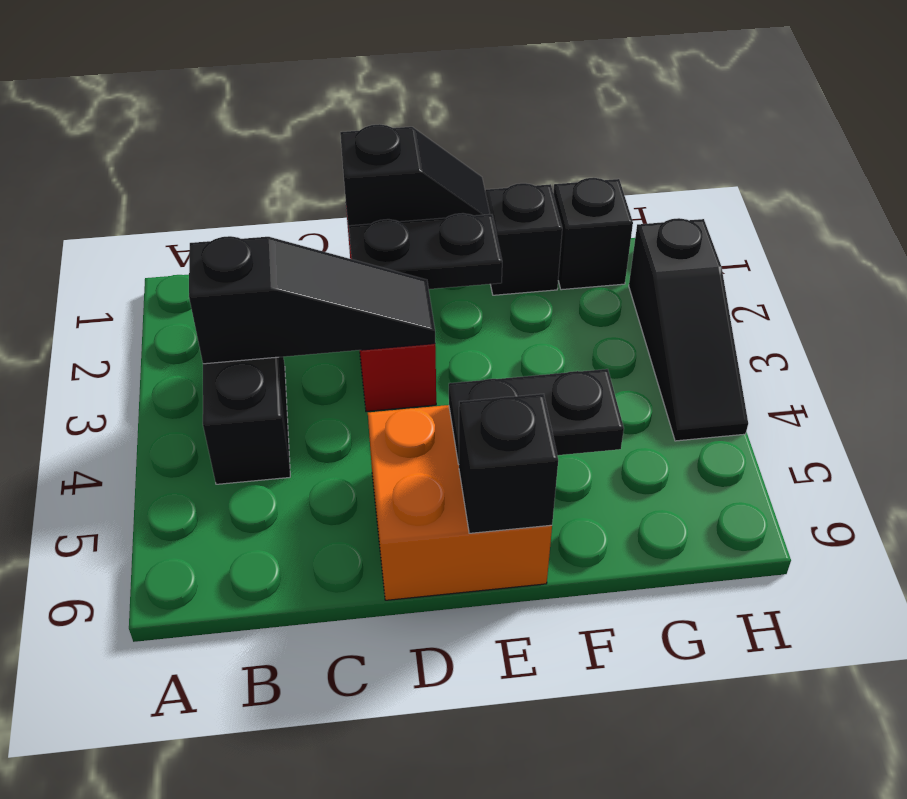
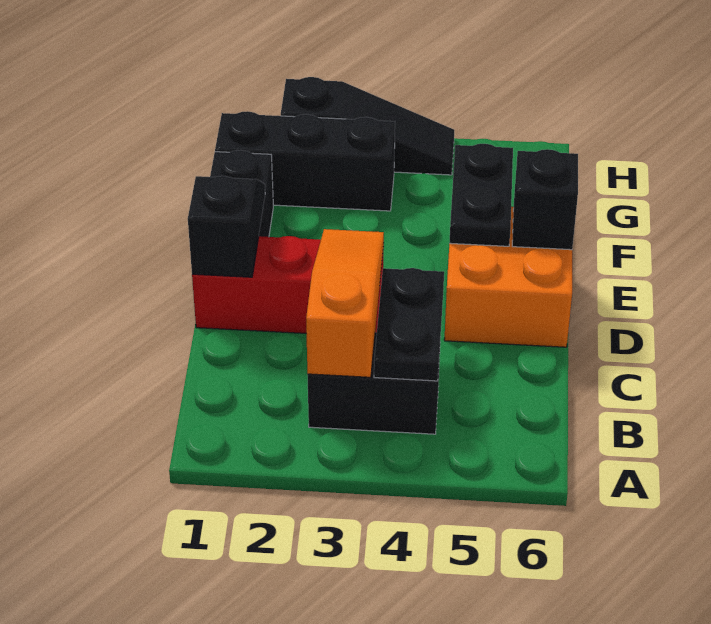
black slope B3:D3 level 2 top B -> orange slope B3:D3 level 2 top B
black plate D2:E2 level 2 -> black plate B4:C4 level 2
black brick G1 level 1 -> black brick G1:G3 level 1

